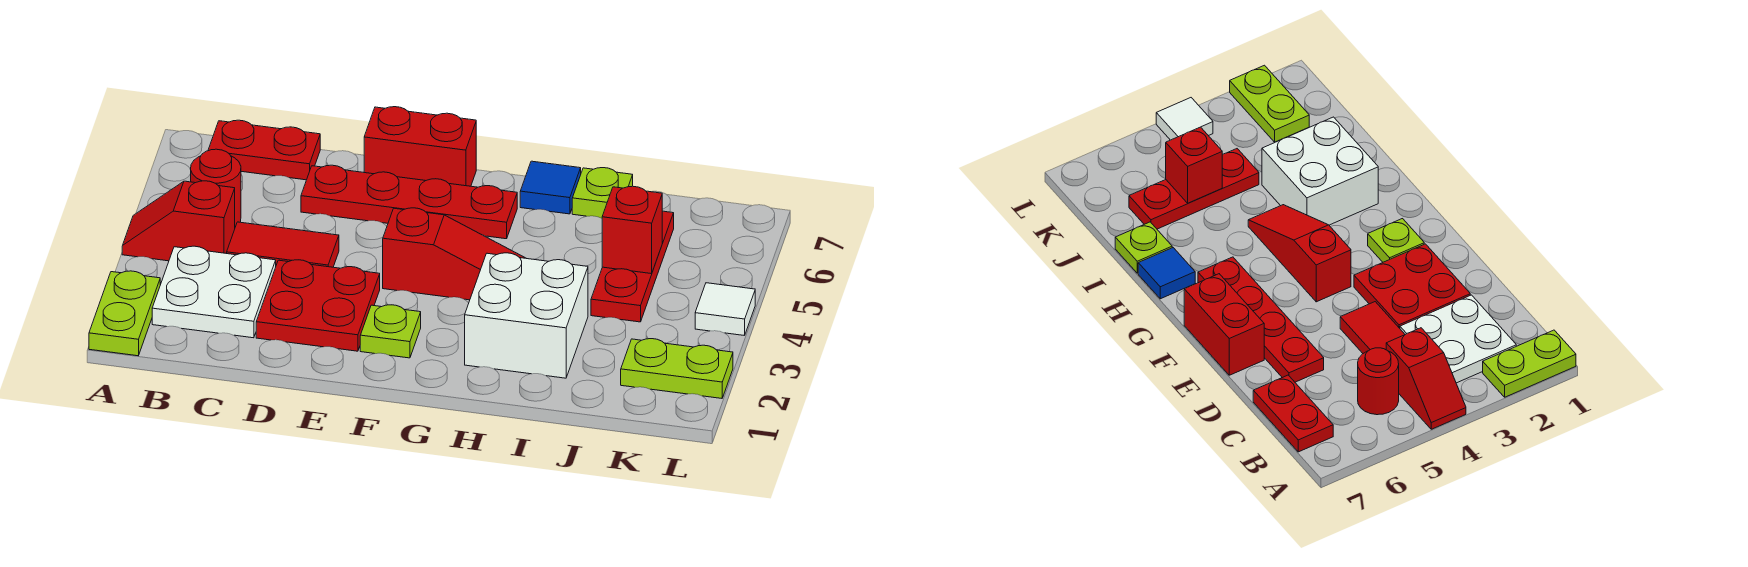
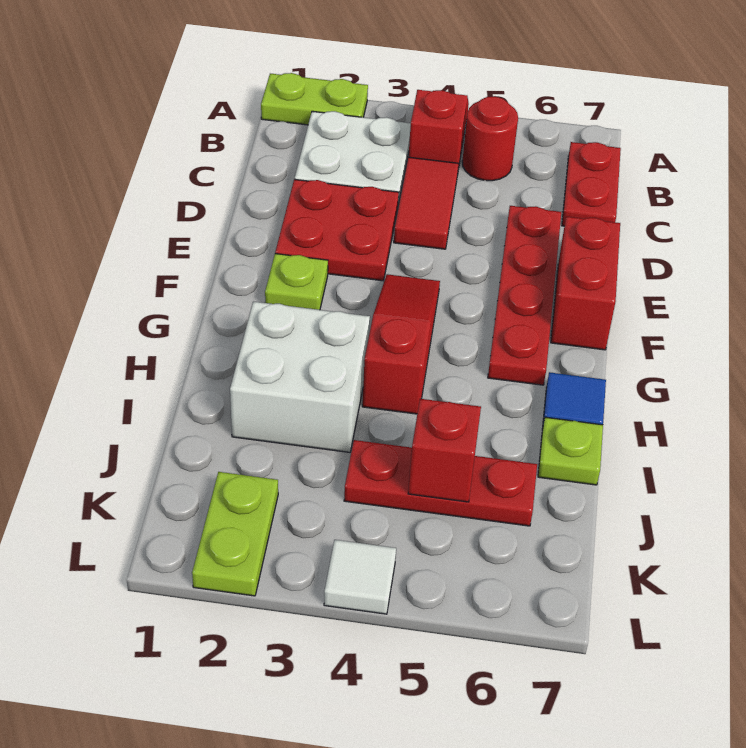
red slope F4:H4 level 1 top F -> red slope F4:H4 level 1 top H

